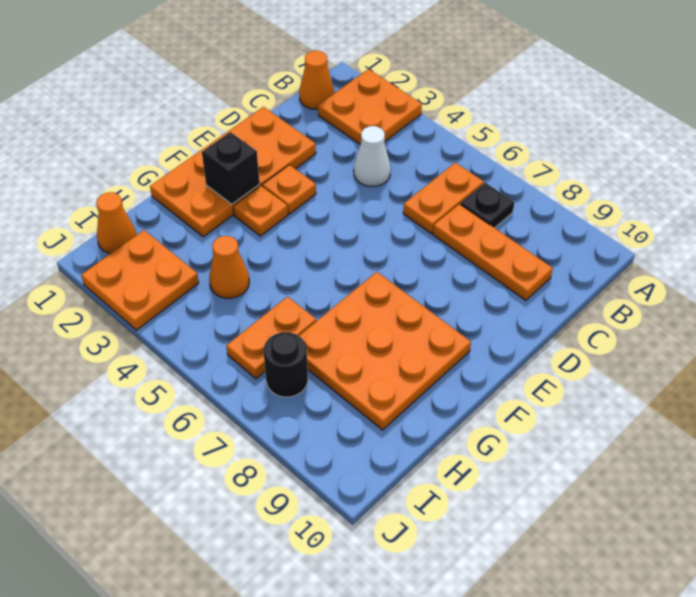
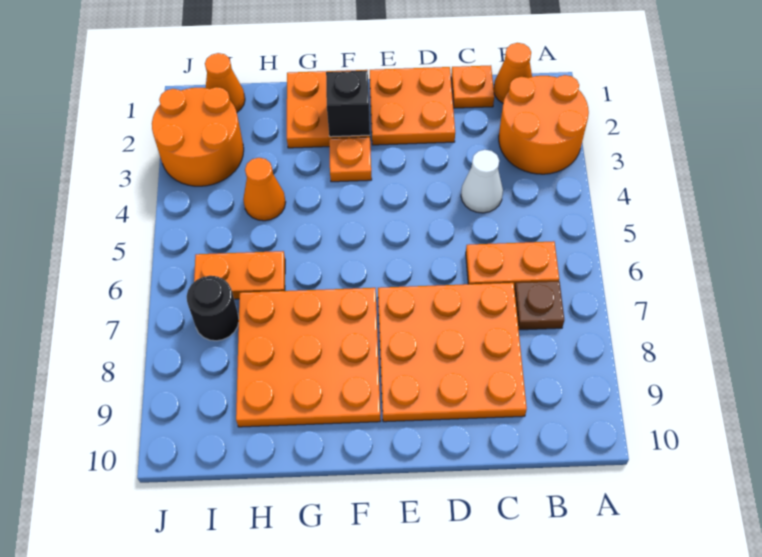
orange plate A2:B3 level 1 -> orange round brick A2:B3 level 1
black plate B7 level 1 -> brown plate B7 level 1
orange plate C7:C9 level 1 -> orange plate C7:E9 level 1
orange plate E3 level 1 -> orange plate C1 level 1
orange plate I2:J3 level 1 -> orange round brick I2:J3 level 1

